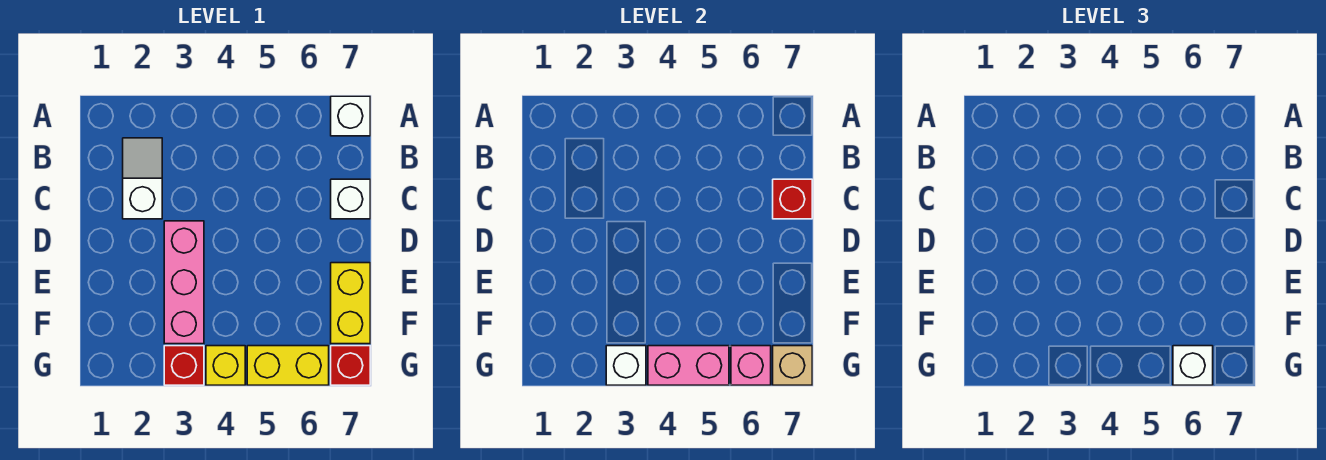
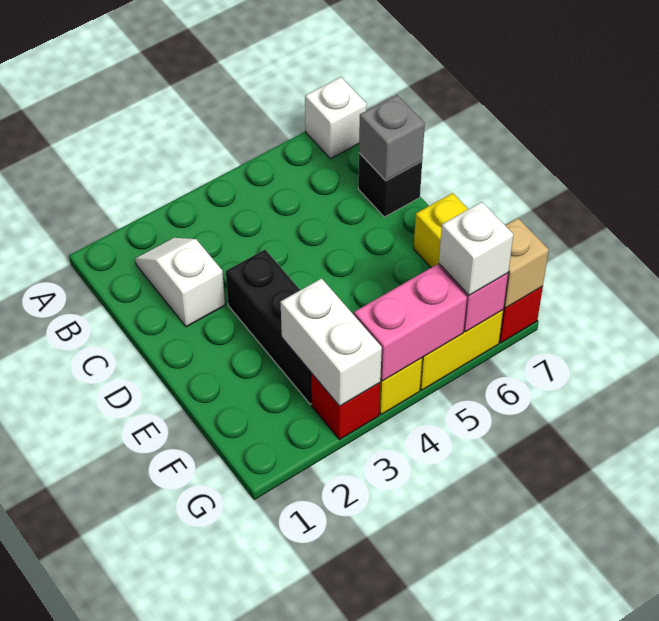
white brick C7 level 1 -> black brick C7 level 1
red brick C7 level 2 -> grey brick C7 level 2
pink brick D3:F3 level 1 -> black brick D3:F3 level 1
white brick G3 level 2 -> white brick F3:G3 level 2

